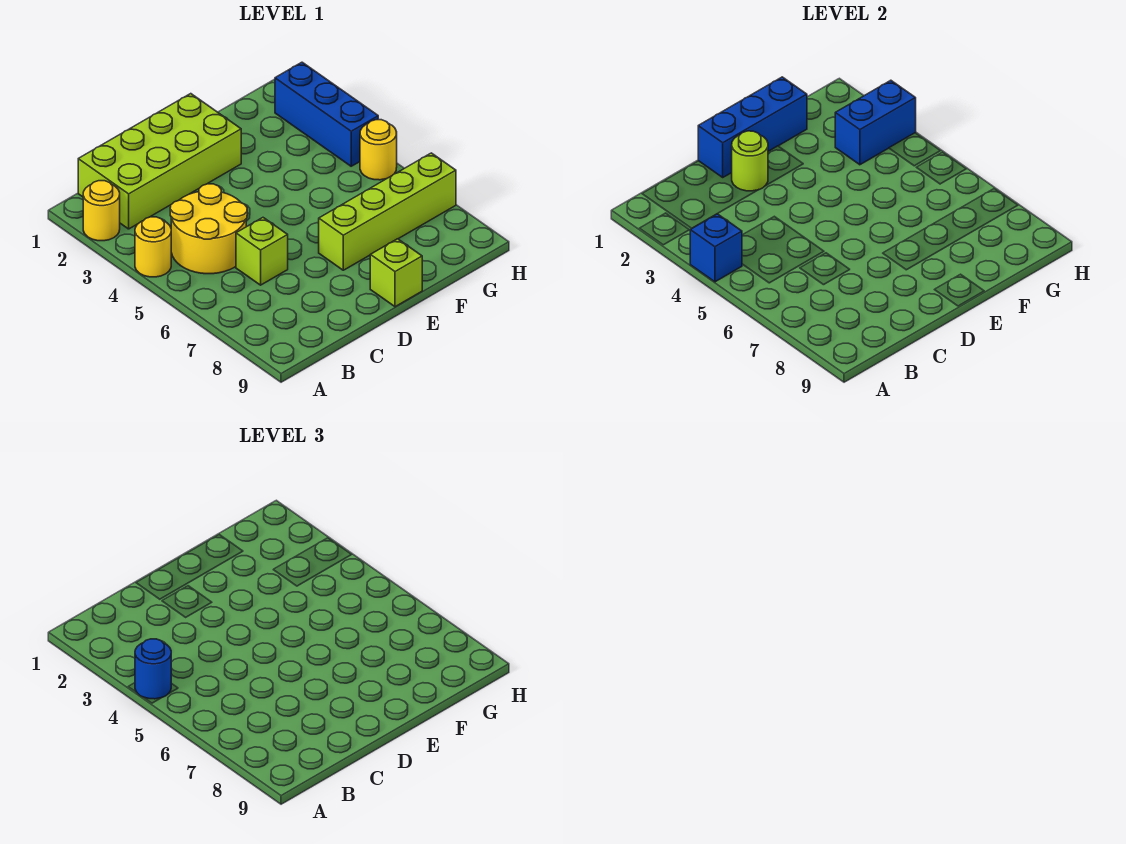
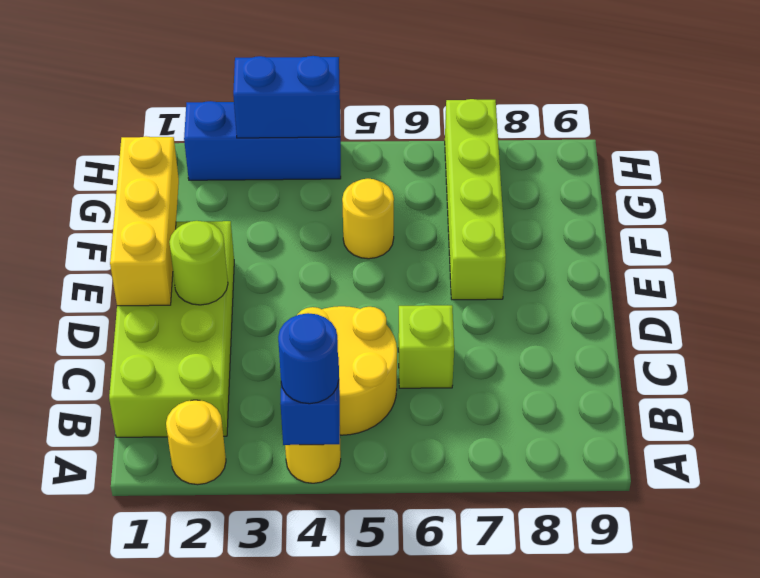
blue brick D1:F1 level 2 -> yellow brick D1:F1 level 2
lime brick E9 level 1 -> none
blue brick G3:H3 level 2 -> blue brick H3:H4 level 2
yellow round brick H5 level 1 -> yellow round brick F5 level 1

